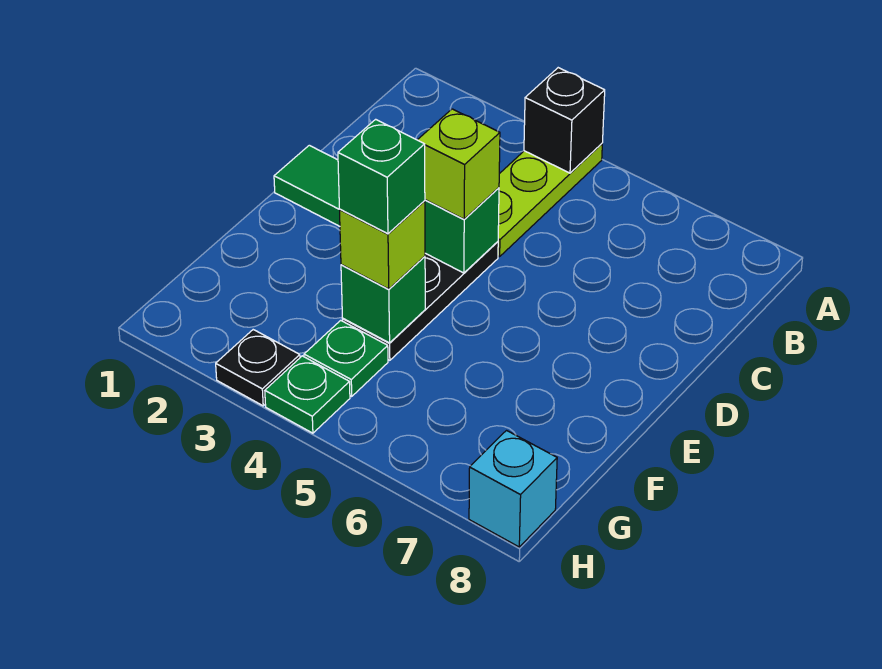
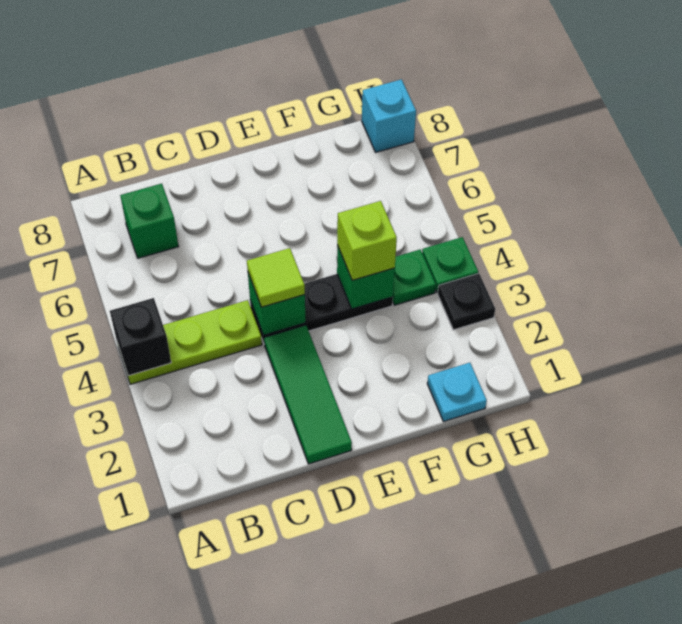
lime brick D4 level 3 -> lime tile D4 level 3
green brick F4 level 4 -> green brick B7 level 1
none -> cyan plate G1 level 1

